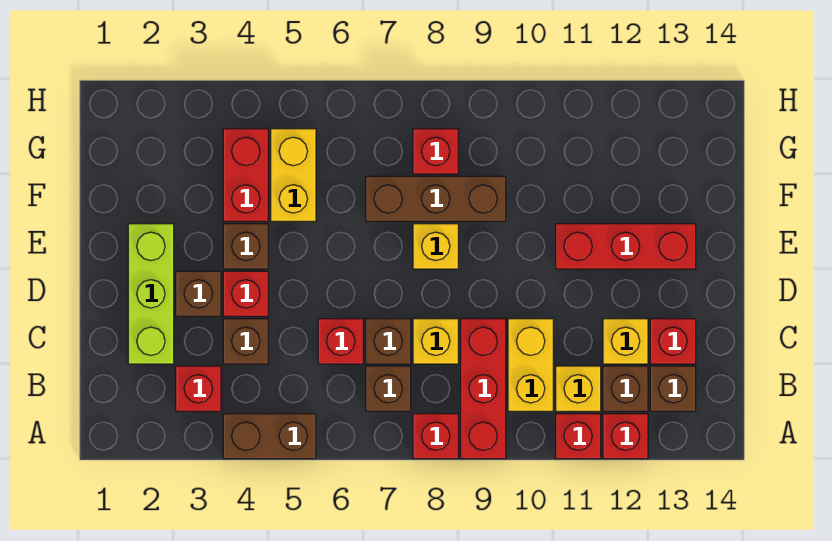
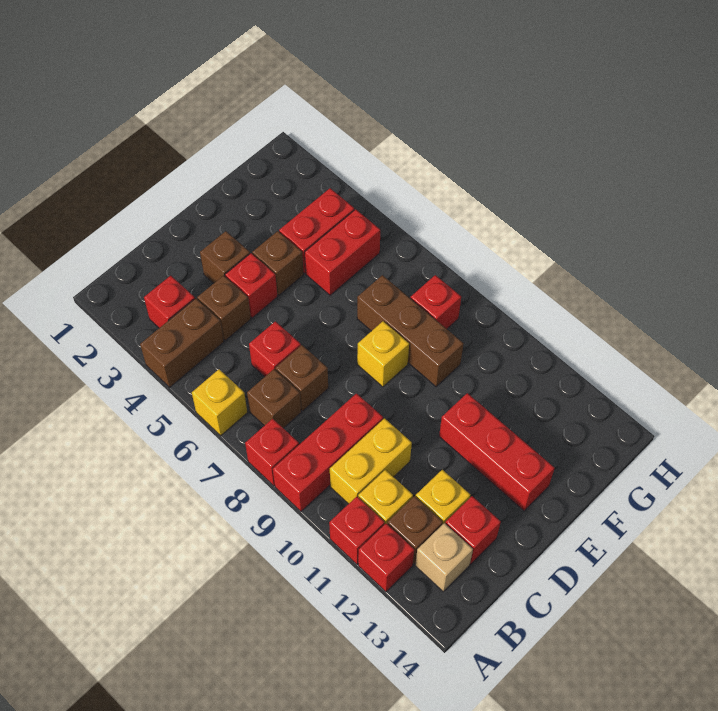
brown brick A4:A5 level 1 -> brown brick A4:B4 level 1
brown brick B13 level 1 -> tan brick B13 level 1
lime brick C2:E2 level 1 -> none
yellow brick C8 level 1 -> yellow brick A6 level 1
yellow brick F5:G5 level 1 -> red brick F5:G5 level 1

